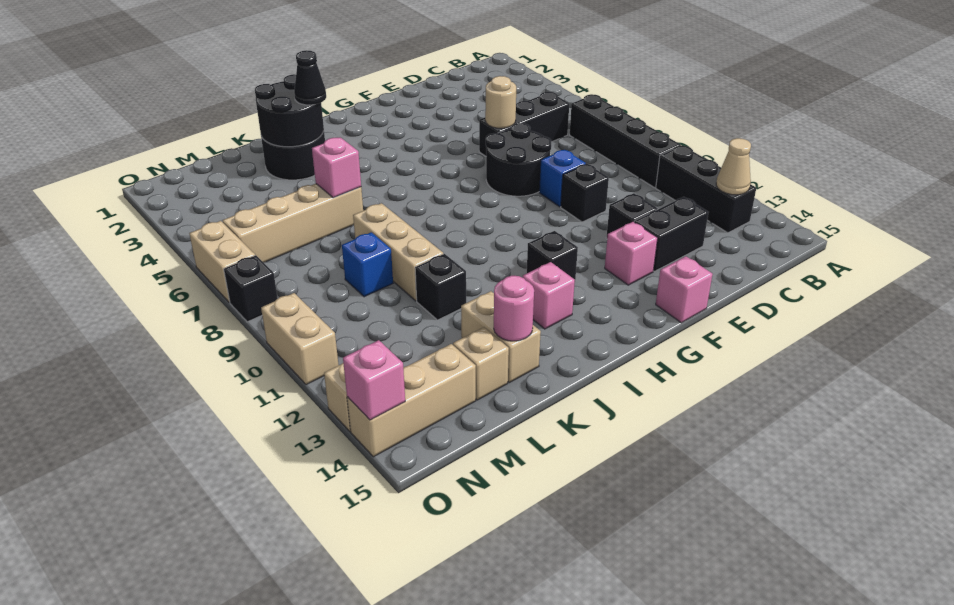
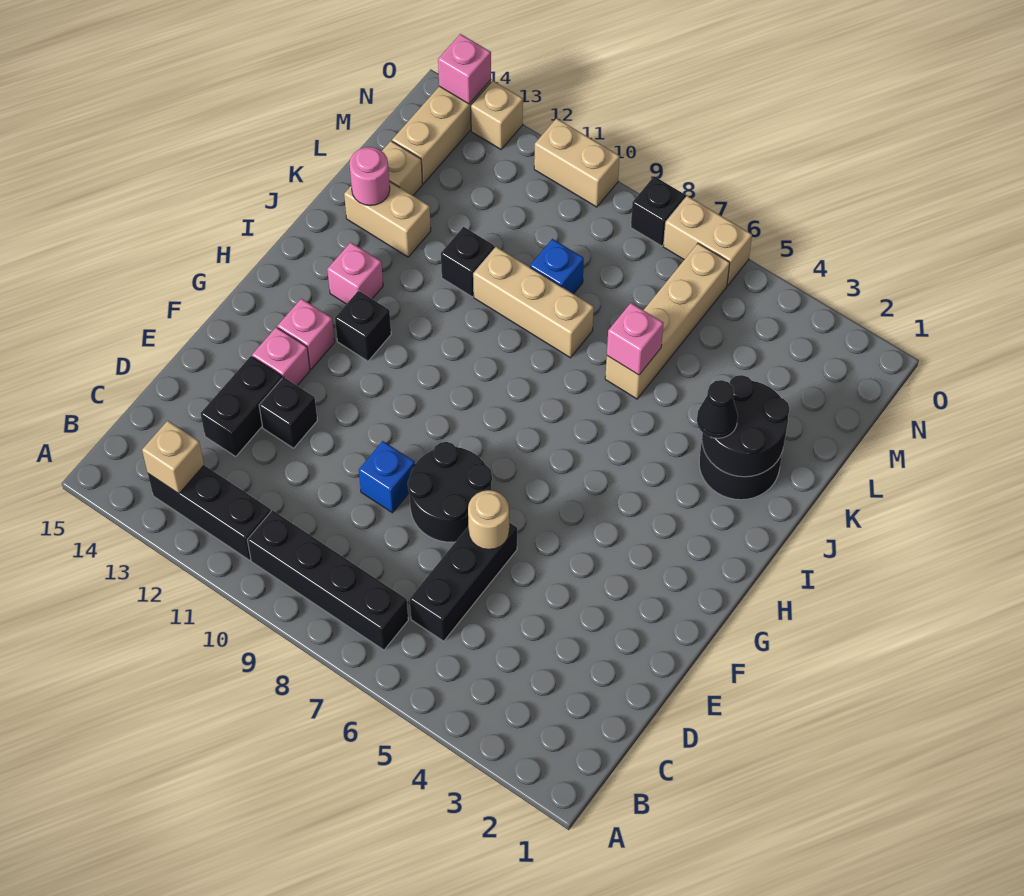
tan cone B13 level 2 -> tan brick B13 level 2
black brick E10 level 1 -> none
pink brick F15 level 1 -> pink brick G13 level 1

